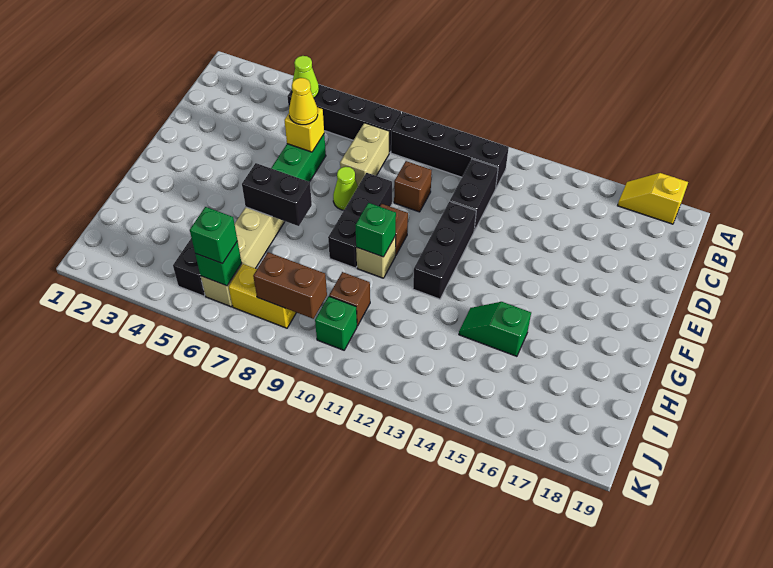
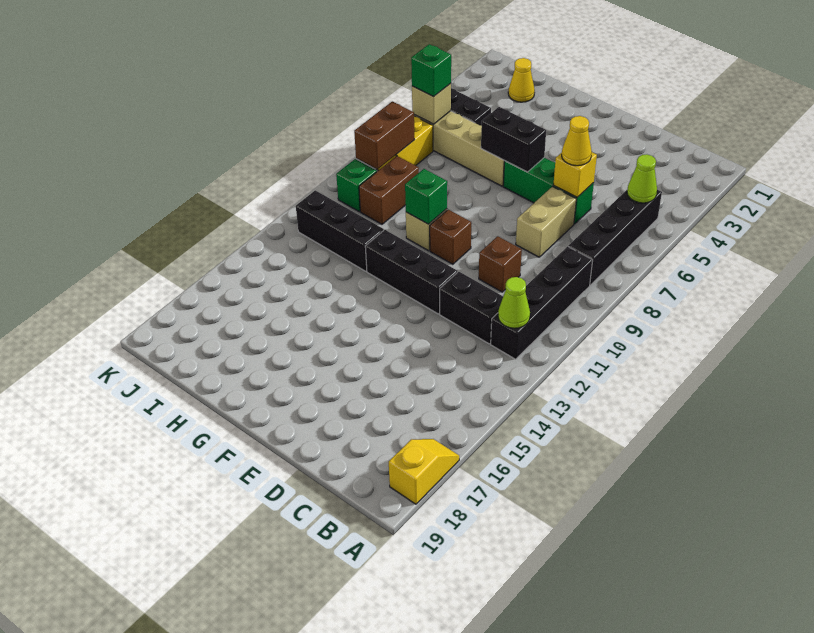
tan brick C8:D8 level 1 -> tan brick D7:D8 level 1
lime cone E8 level 1 -> lime cone B12 level 2
black brick E9:G9 level 1 -> black brick H12:J12 level 1
black brick G6:G7 level 2 -> black brick F6:G6 level 2
green slope H14:H15 level 1 top 15 -> none
none -> yellow cone I2 level 1
brown brick I10 level 1 -> brown brick I9:I10 level 1
green brick J6 level 2 -> tan brick J6 level 2

